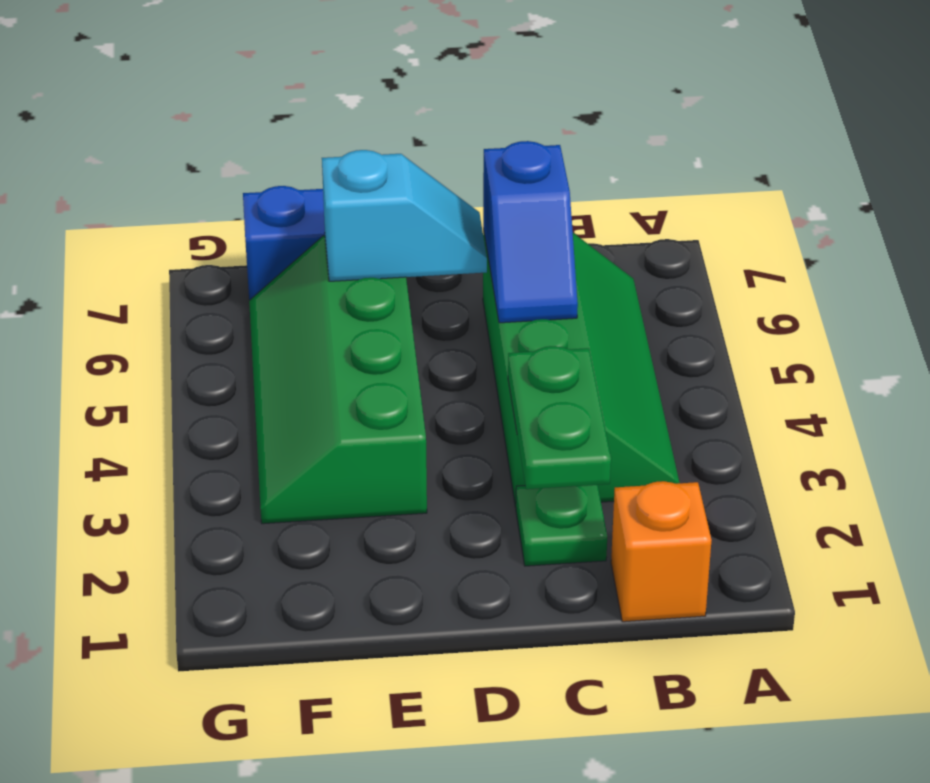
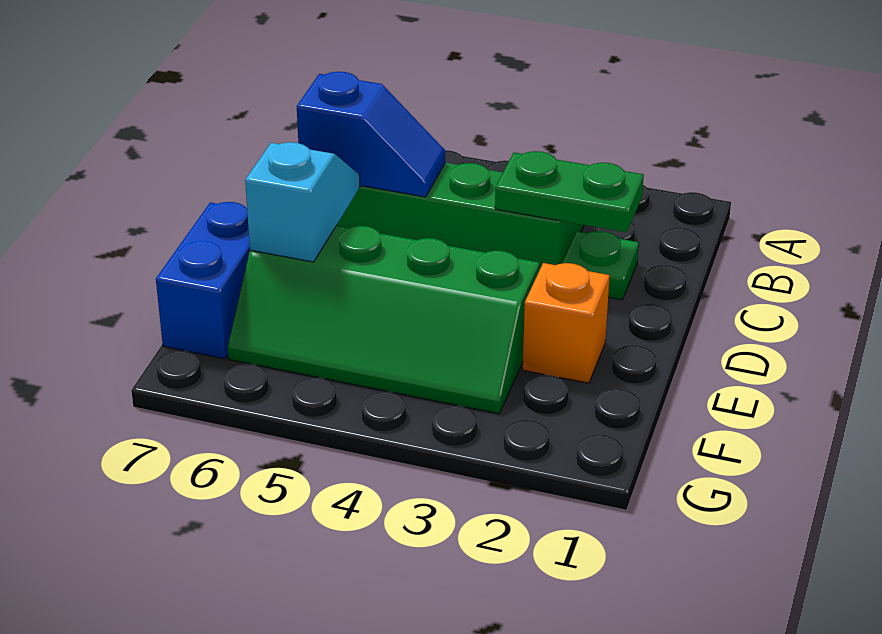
orange brick B1 level 1 -> orange brick E2 level 1

